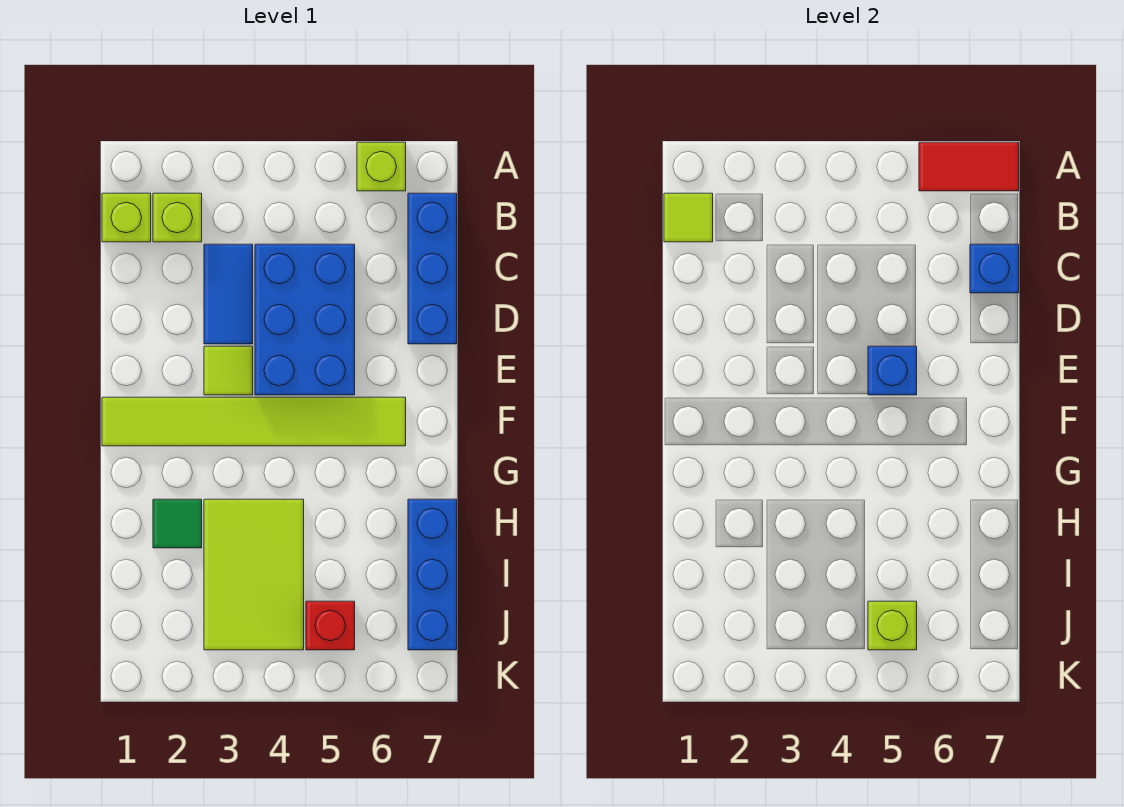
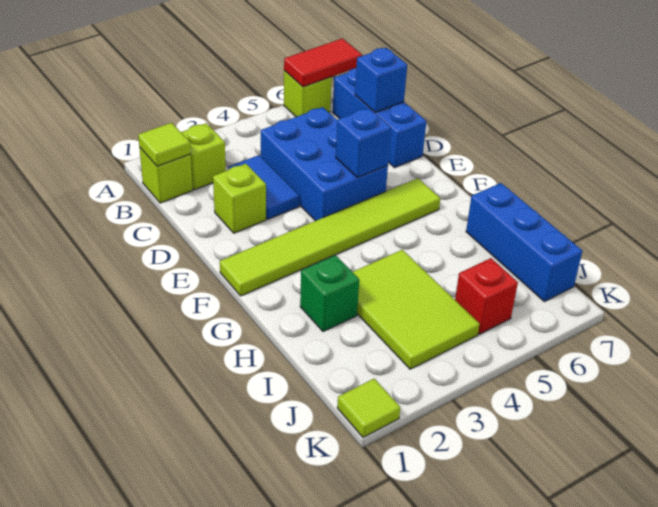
lime tile E3 level 1 -> lime tile K1 level 1
green tile H2 level 1 -> green brick H2 level 1
lime brick J5 level 2 -> lime brick D2 level 1

